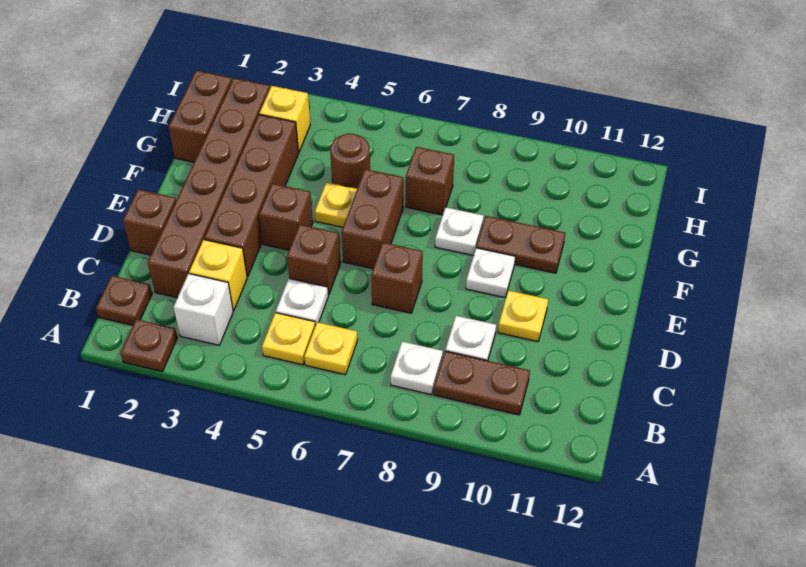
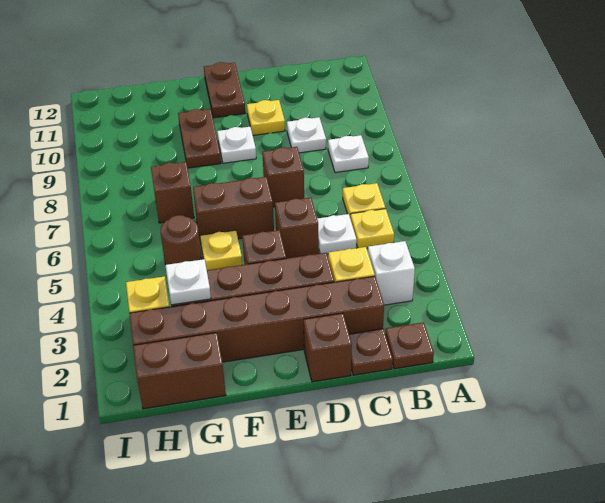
brown plate A2 level 1 -> brown plate C1 level 1
brown plate B9:B10 level 1 -> brown plate E11:E12 level 1
white plate F8 level 1 -> white plate G3 level 2

